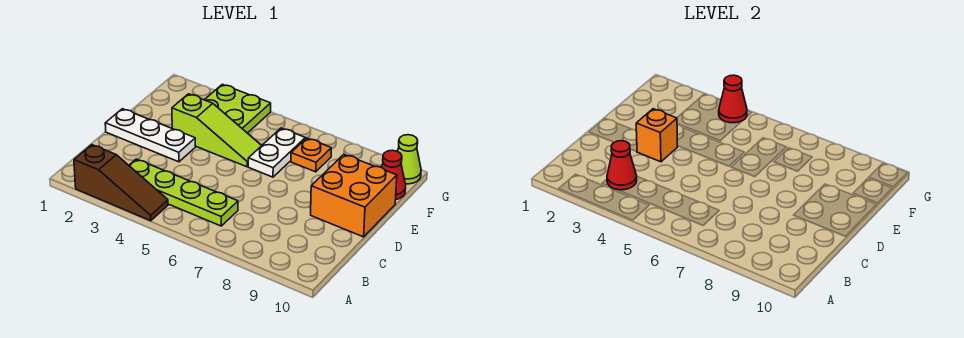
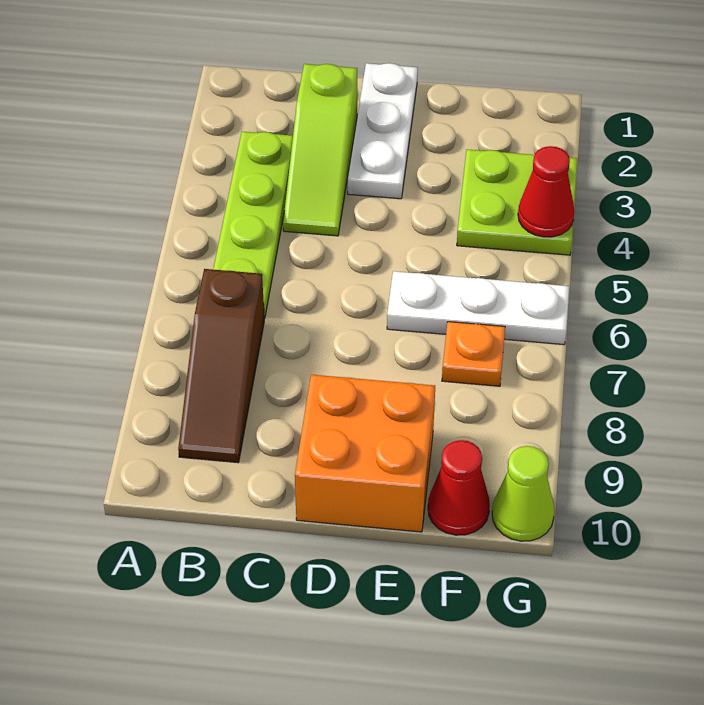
brown slope A2:A4 level 1 top 2 -> brown slope B7:B9 level 1 top 7
red cone B3 level 2 -> none
orange brick D3 level 2 -> none
lime slope E3:E5 level 1 top 3 -> lime slope C2:C4 level 1 top 2
white plate E6:F6 level 1 -> white plate E6:G6 level 1

